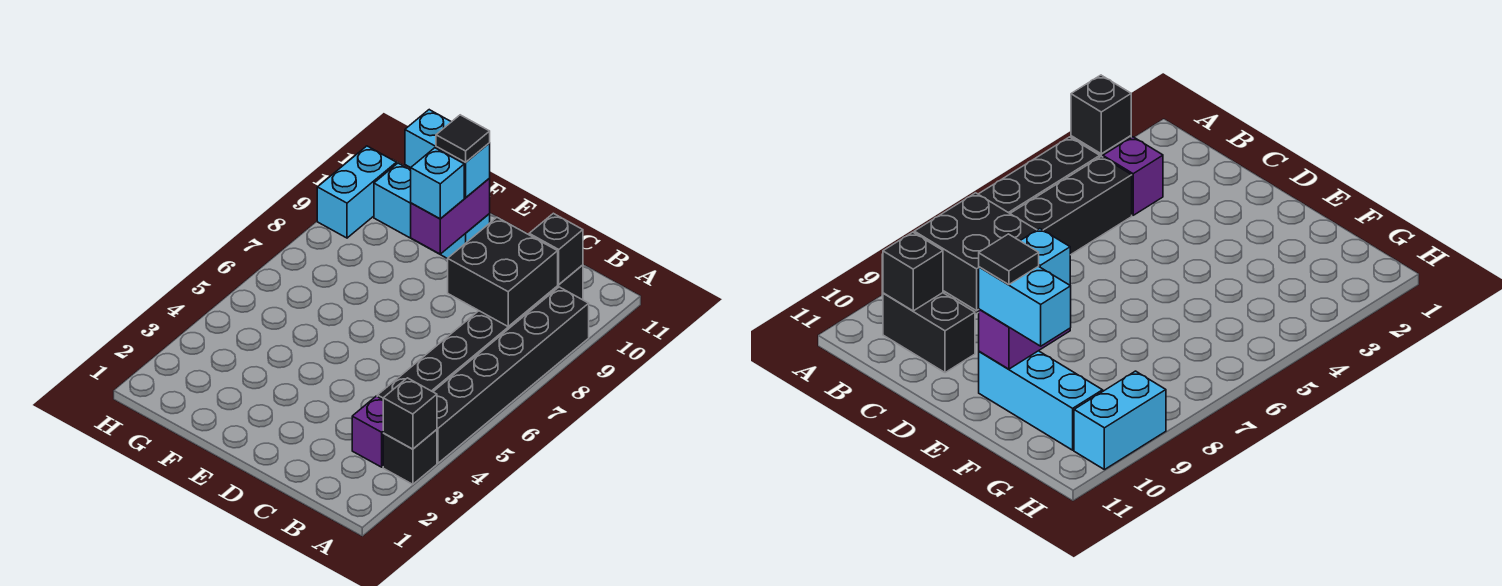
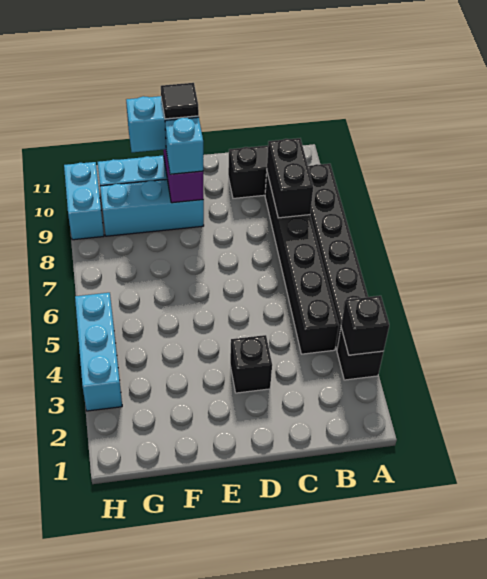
purple brick B3 level 1 -> none
black brick B8:C9 level 2 -> black brick B8:B9 level 2
black brick B10 level 2 -> black brick D3 level 1
none -> cyan brick E9:G9 level 1
none -> cyan brick H3:H5 level 1

